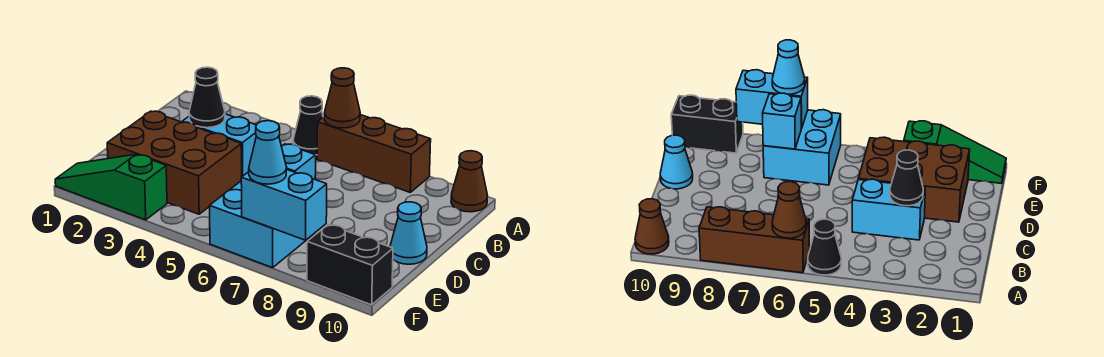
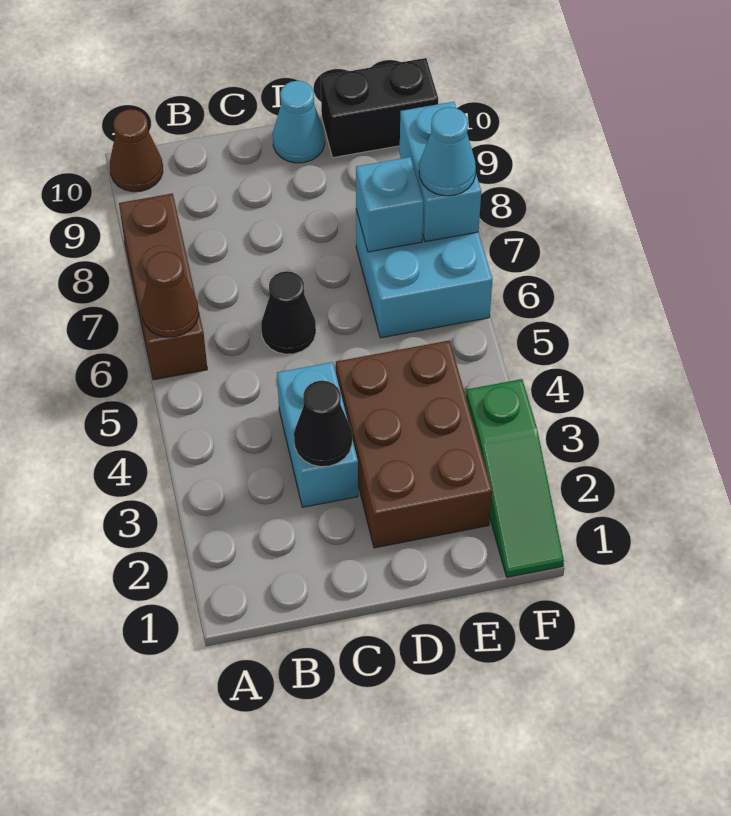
black cone A5 level 1 -> black cone C6 level 1
black brick F9:F10 level 1 -> black brick E10:F10 level 1

